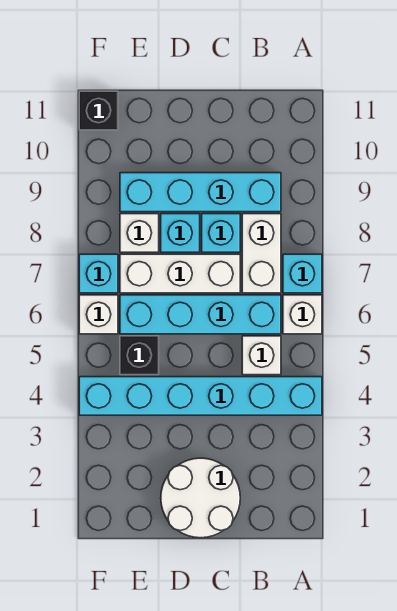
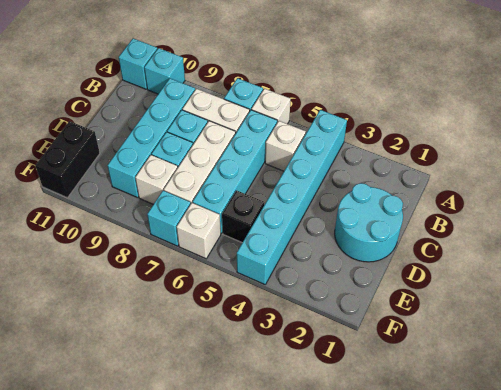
none -> cyan brick A10 level 1
none -> cyan brick A11 level 1
white round brick C1:D2 level 1 -> cyan round brick C1:D2 level 1
black brick F11 level 1 -> black brick E11:F11 level 1

